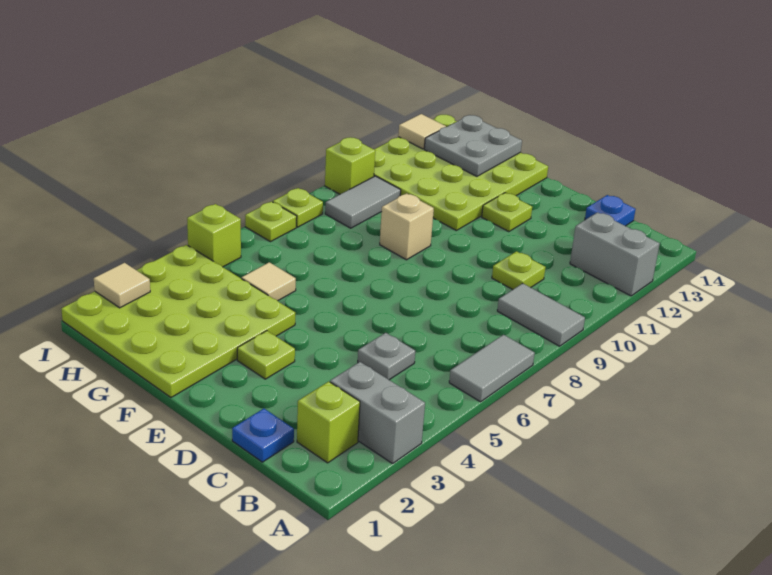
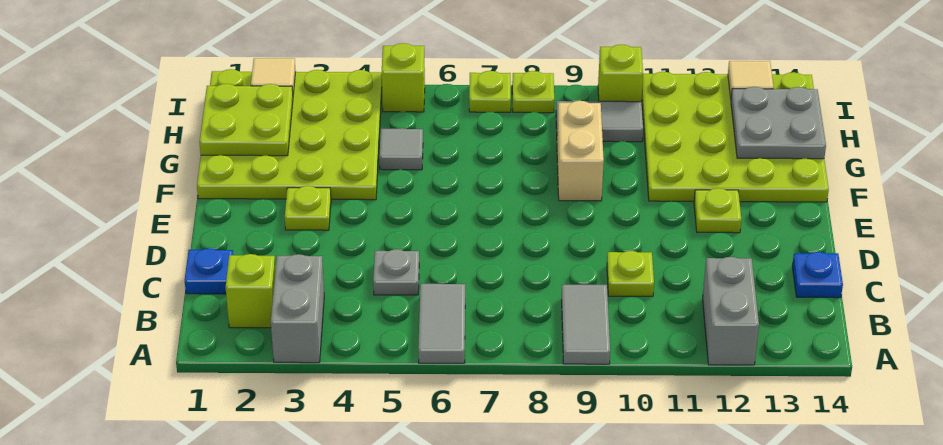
grey tile A6:A7 level 1 -> grey tile A6:B6 level 1
tan brick F9 level 1 -> tan brick F9:G9 level 1
none -> lime plate G1:H2 level 2
tan tile G5 level 1 -> grey tile G5 level 1

